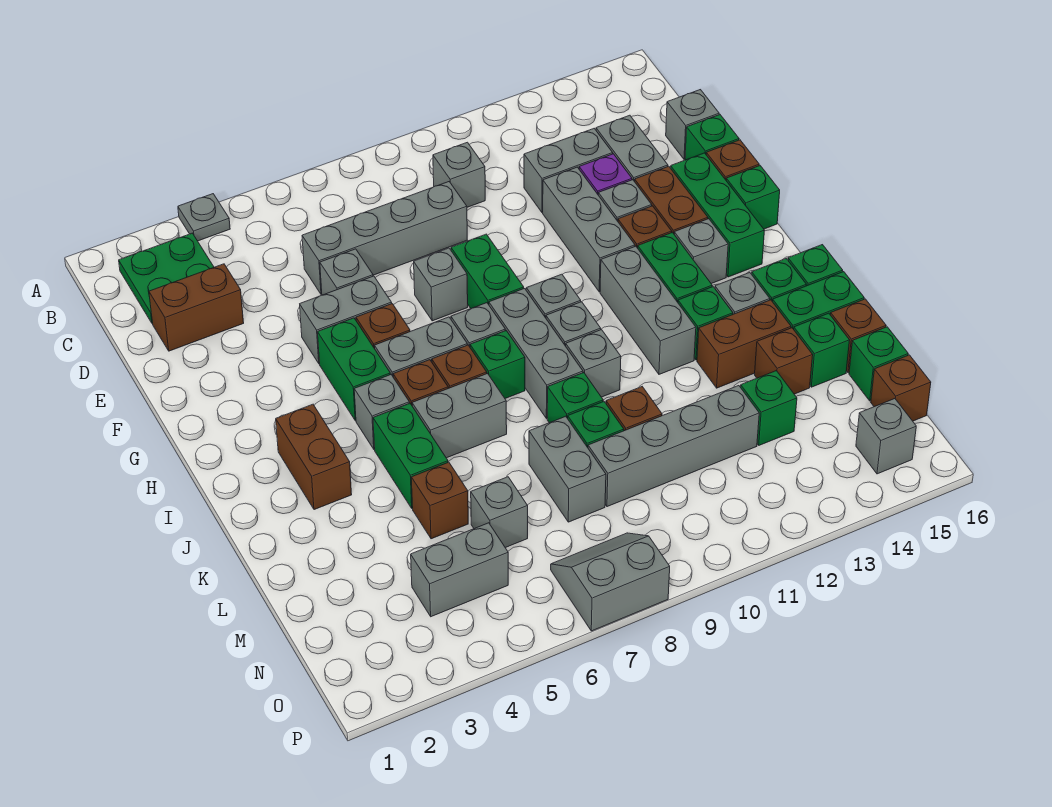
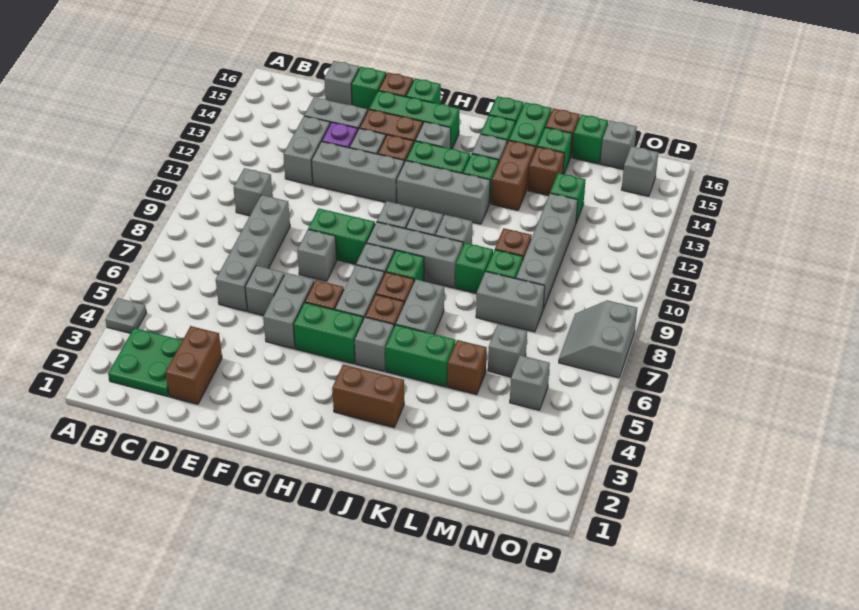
grey brick N4:N5 level 1 -> grey brick N5 level 1
brown brick N16 level 1 -> grey brick N16 level 1

